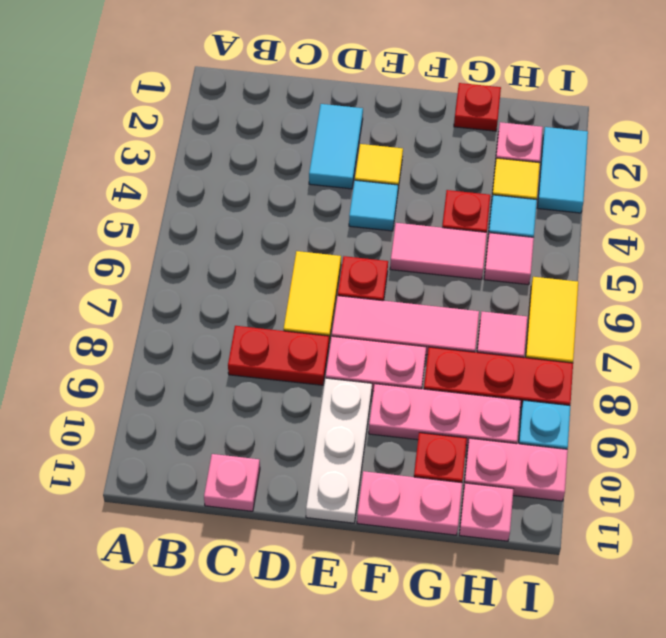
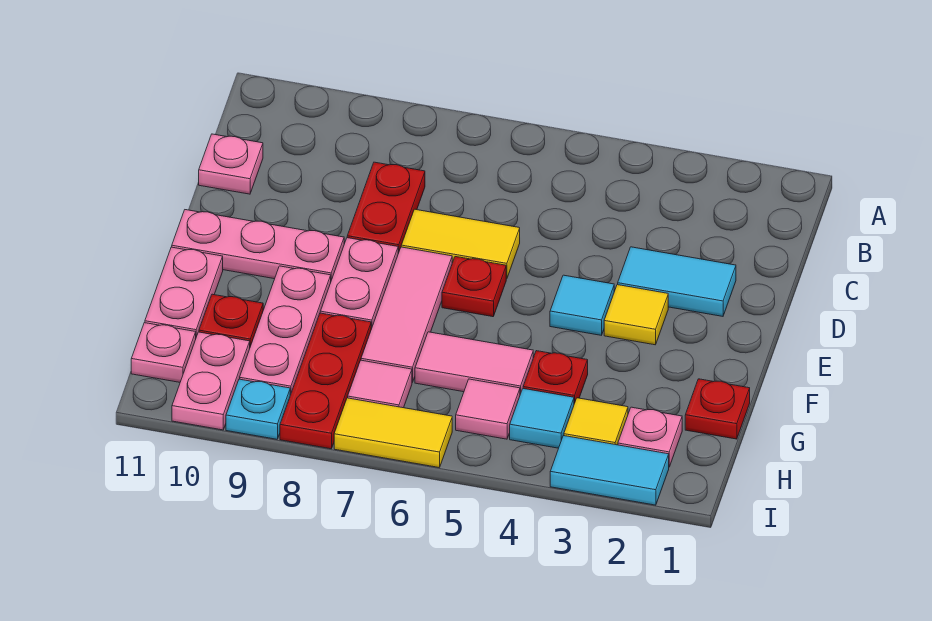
white plate E9:E11 level 1 -> pink plate E9:E11 level 1
pink tile F5:G5 level 1 -> pink tile G5:G6 level 1

